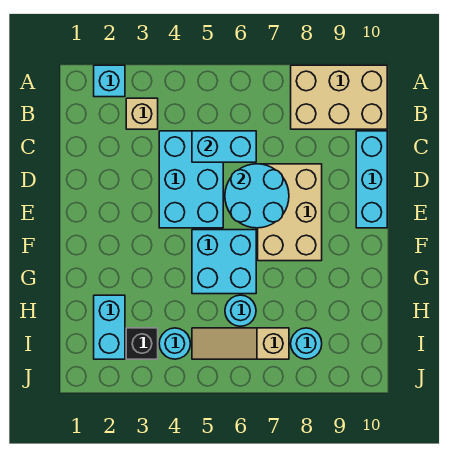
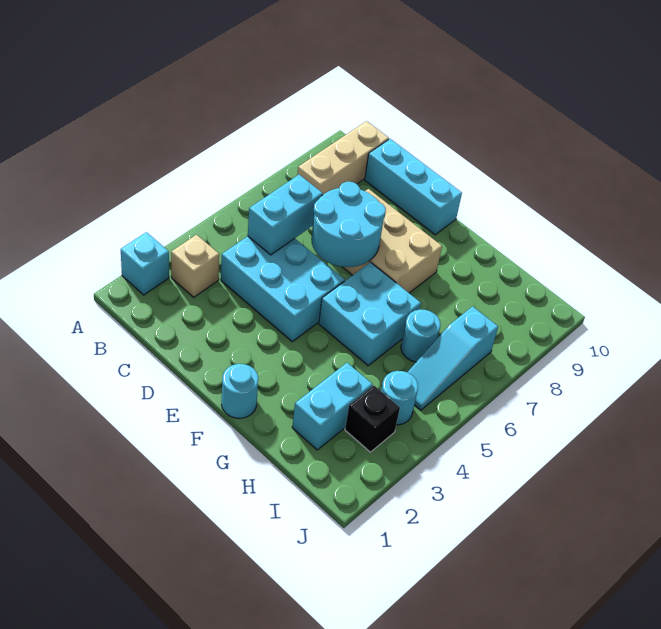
tan brick A8:B10 level 1 -> tan brick B8:B10 level 1
cyan brick H2:I2 level 1 -> cyan brick H2:H3 level 1
tan slope I5:I7 level 1 top 7 -> cyan slope I5:I7 level 1 top 7
cyan round brick I8 level 1 -> cyan round brick F1 level 1

